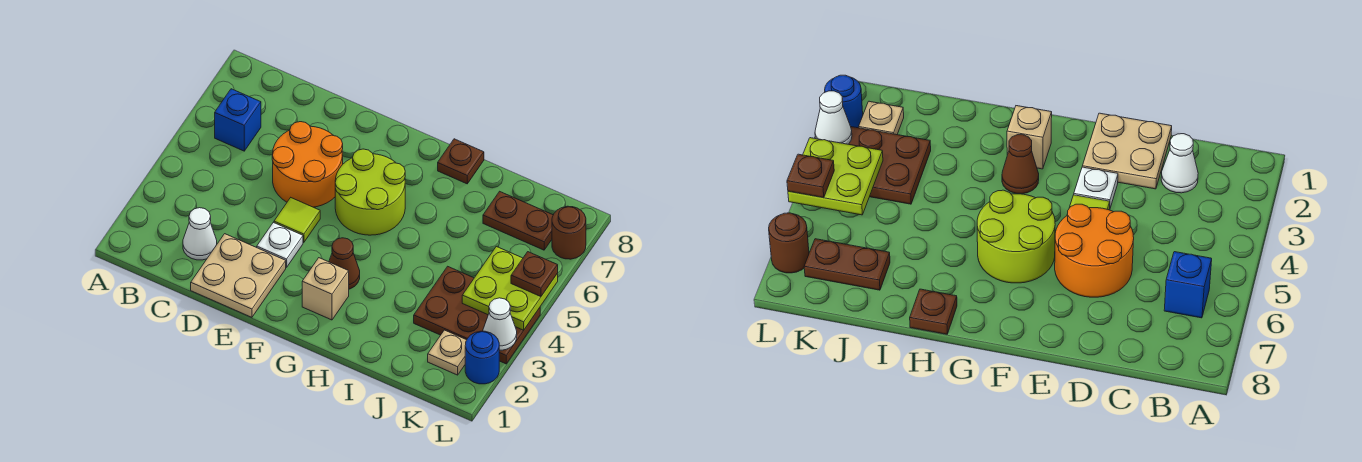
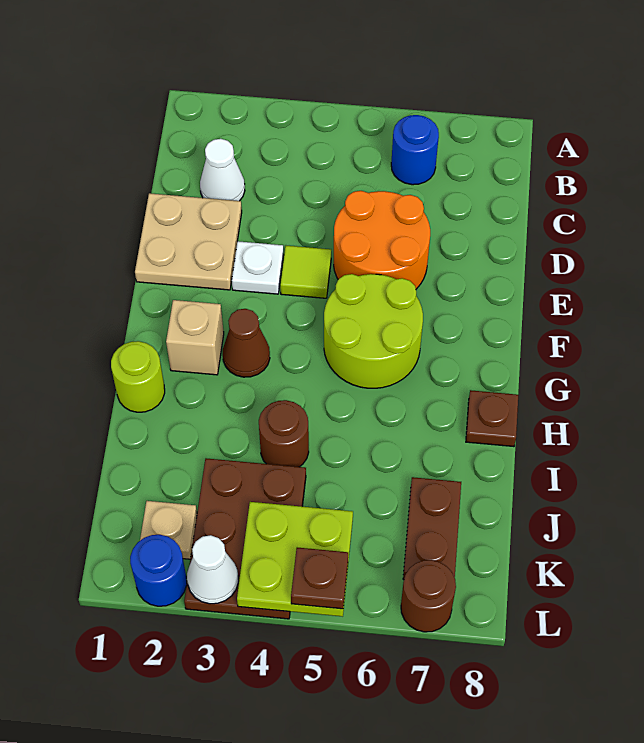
blue brick B6 level 1 -> blue round brick B6 level 1
none -> lime round brick H1 level 1
none -> brown round brick I4 level 1

